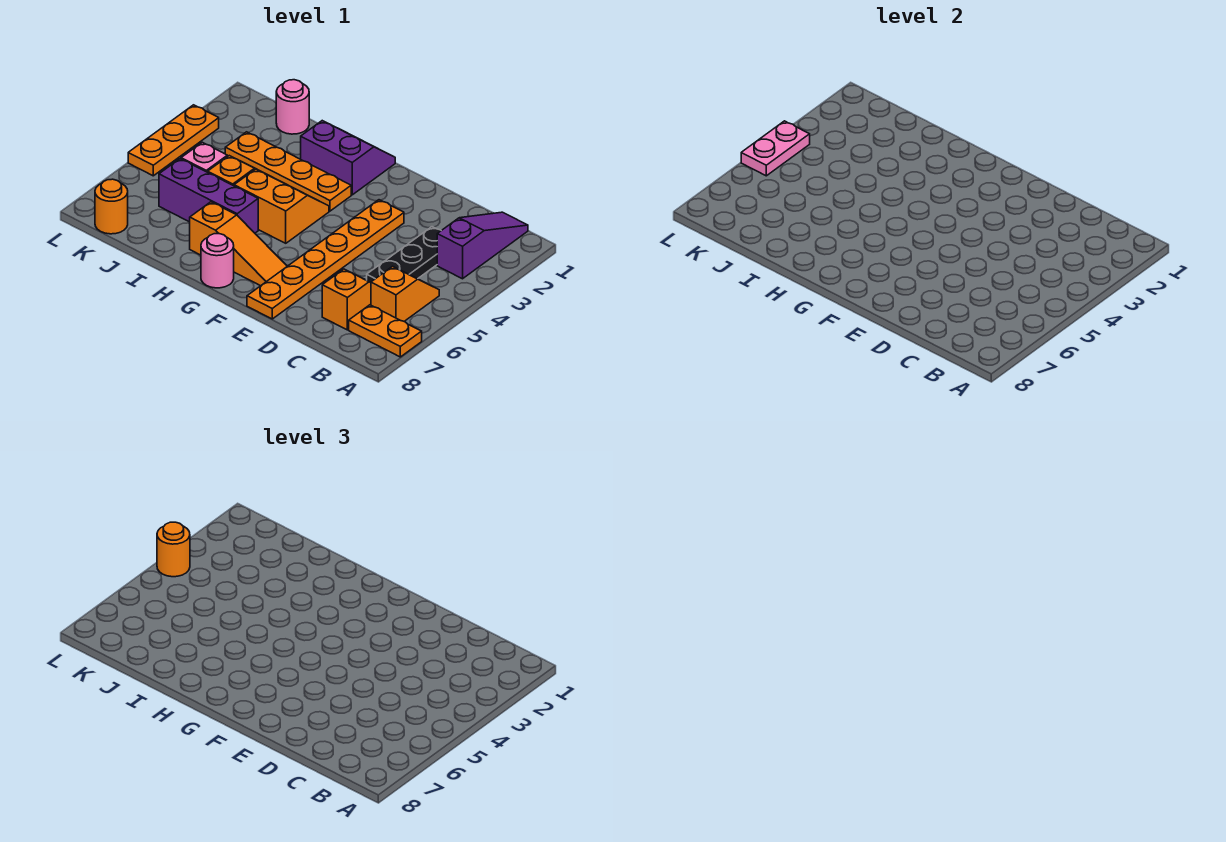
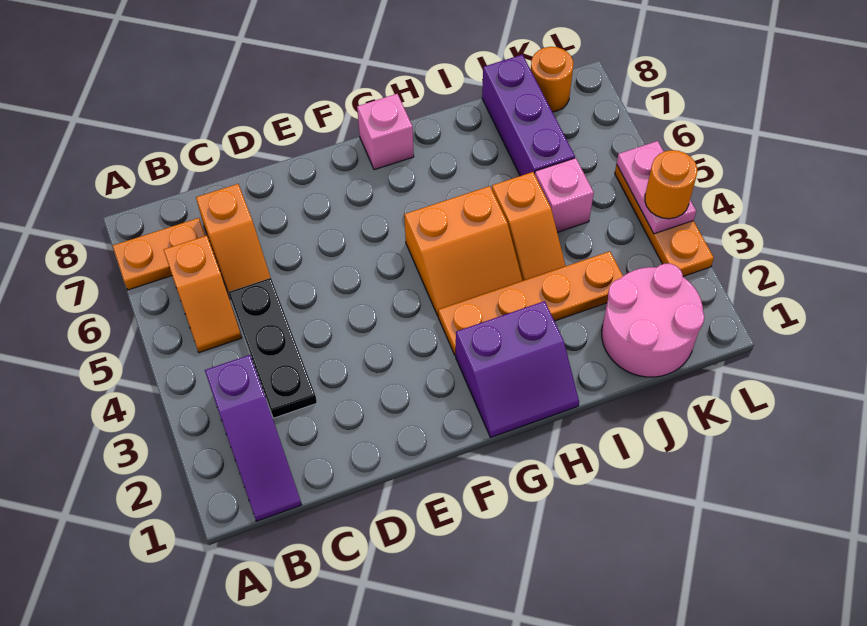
orange plate E3:E8 level 1 -> none
orange slope F7:H7 level 1 top H -> none
pink round brick G8 level 1 -> pink brick G8 level 1
purple brick H6:J6 level 1 -> purple brick J6:J8 level 1
pink round brick J1 level 1 -> pink round brick J1:K2 level 1

